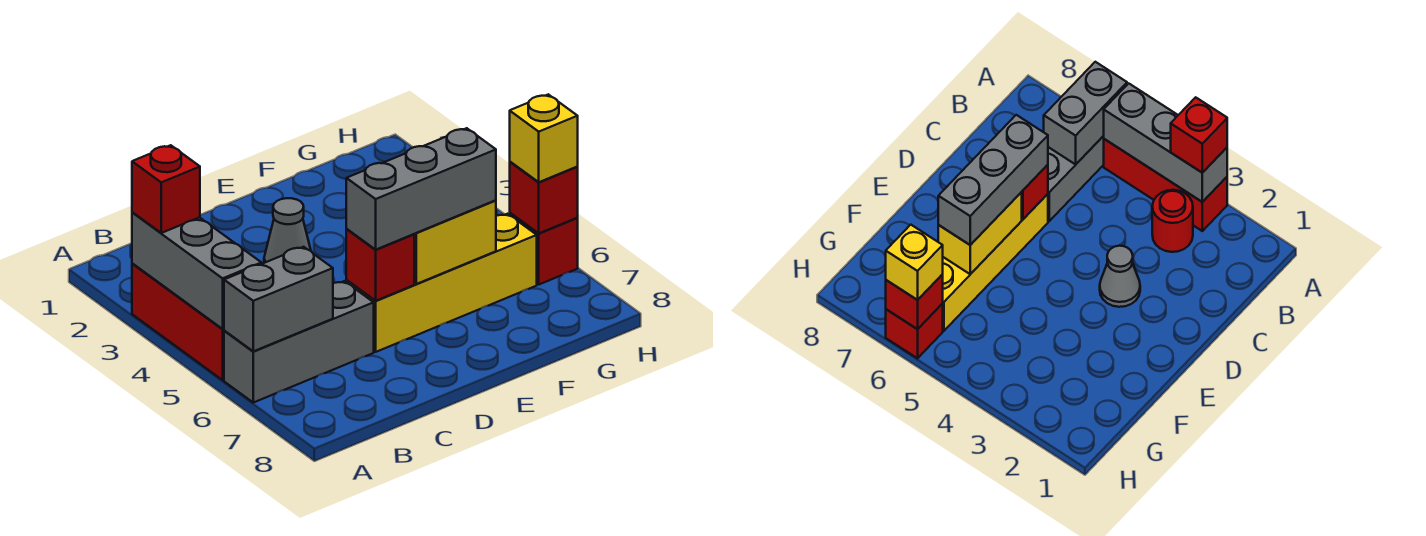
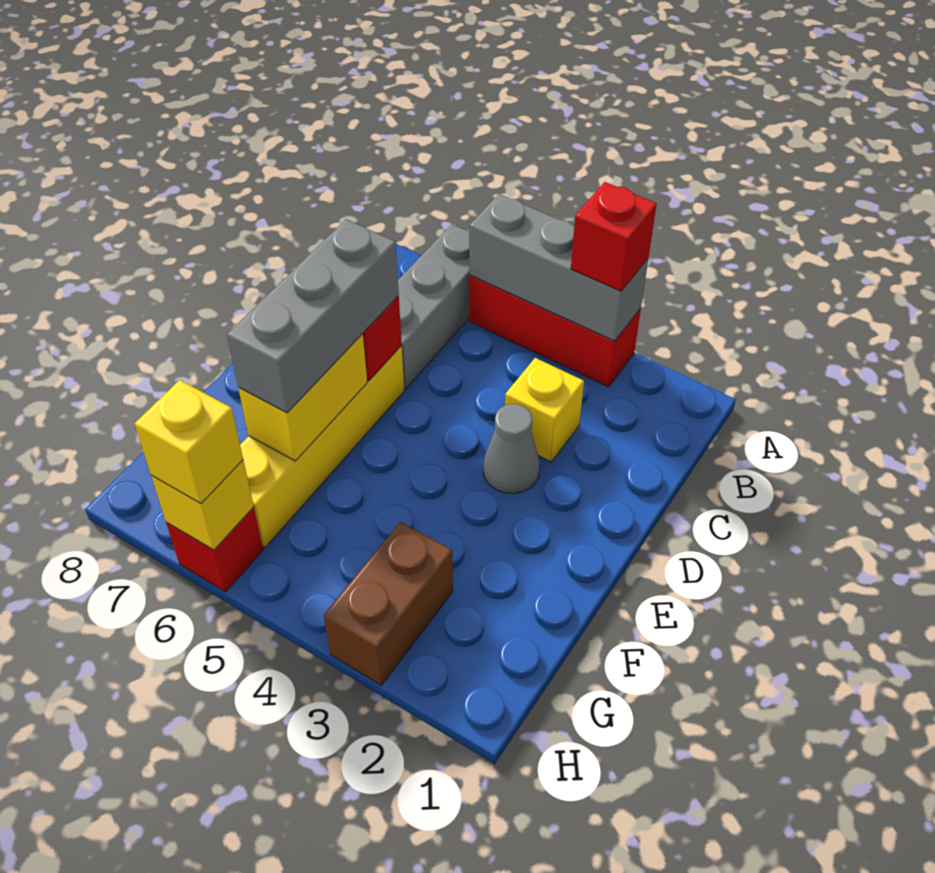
grey brick A6:B6 level 2 -> none
red round brick B3 level 1 -> none
none -> yellow brick C3 level 1
none -> brown brick G3:H3 level 1
red brick H6 level 2 -> yellow brick H6 level 2

